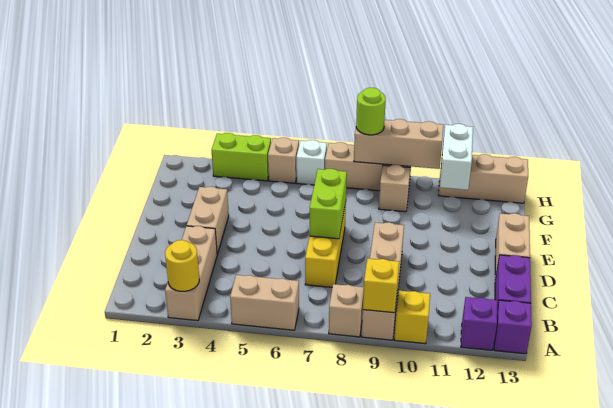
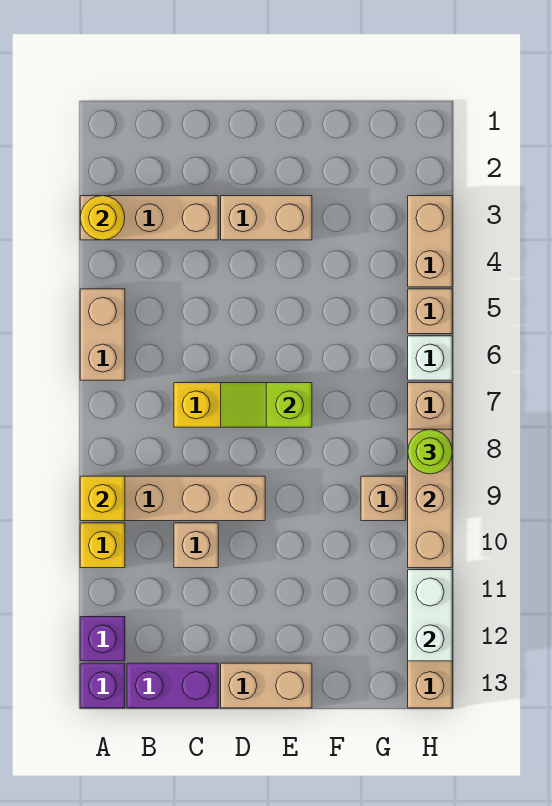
tan brick A8 level 1 -> tan brick C10 level 1
lime brick D7:E7 level 2 -> lime slope D7:E7 level 2 top E
white brick G11:H11 level 2 -> white brick H11:H12 level 2
lime brick H3:H4 level 1 -> tan brick H3:H4 level 1

